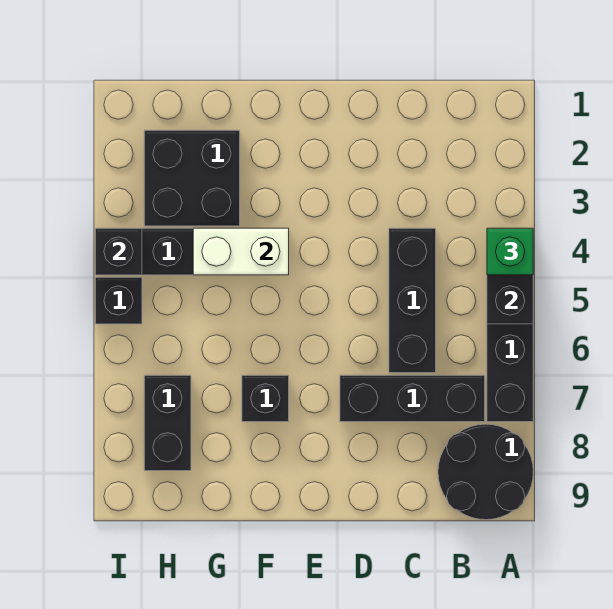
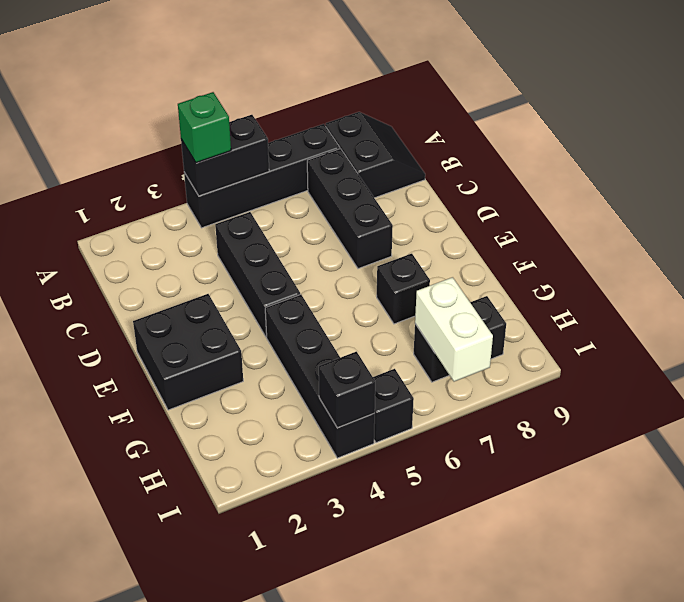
black round brick A8:B9 level 1 -> black slope A8:B9 level 1 top 8
black brick C4:C6 level 1 -> black brick C4:E4 level 1
white brick F4:G4 level 2 -> white brick H7:I7 level 2
black brick G2:H3 level 1 -> black brick E1:F2 level 1

